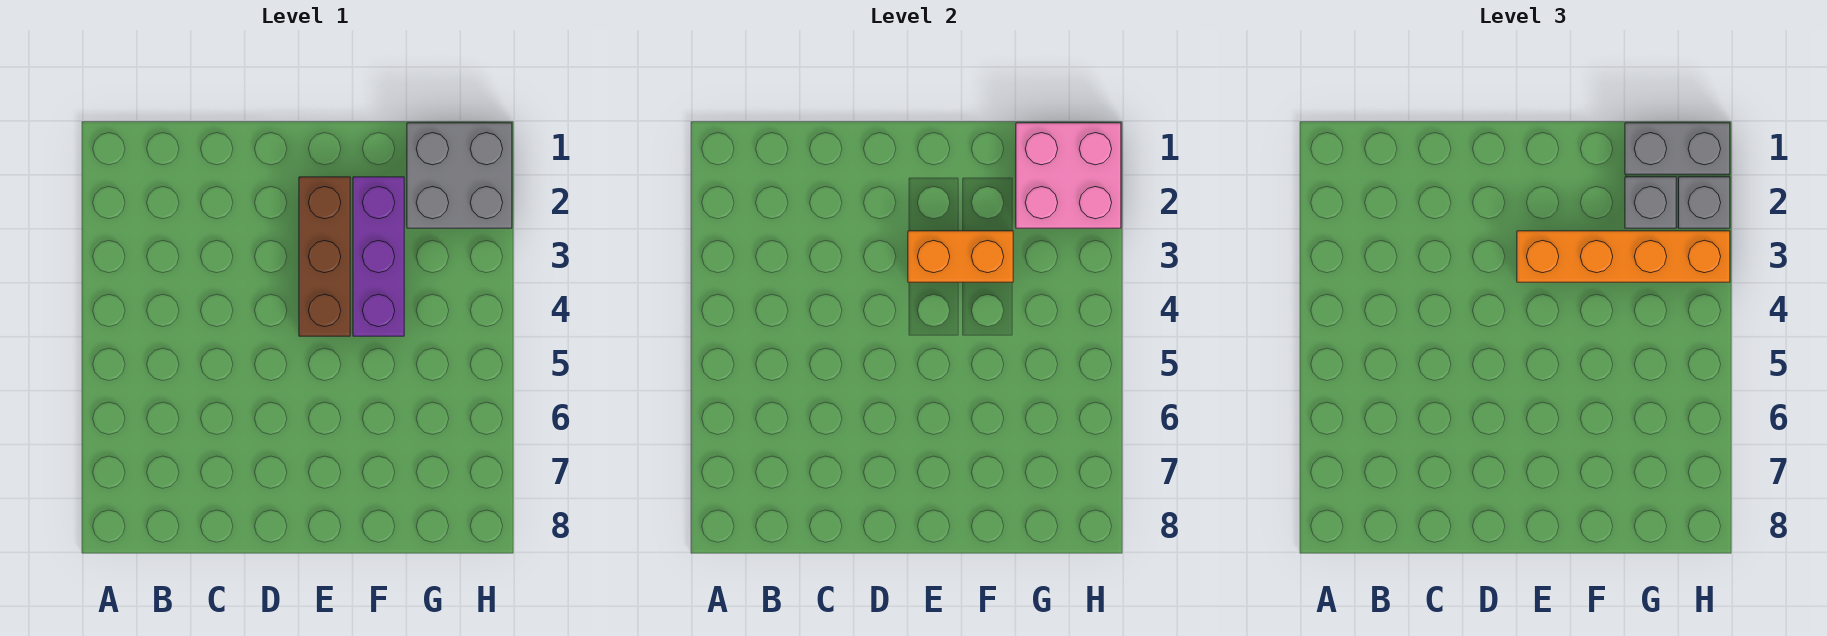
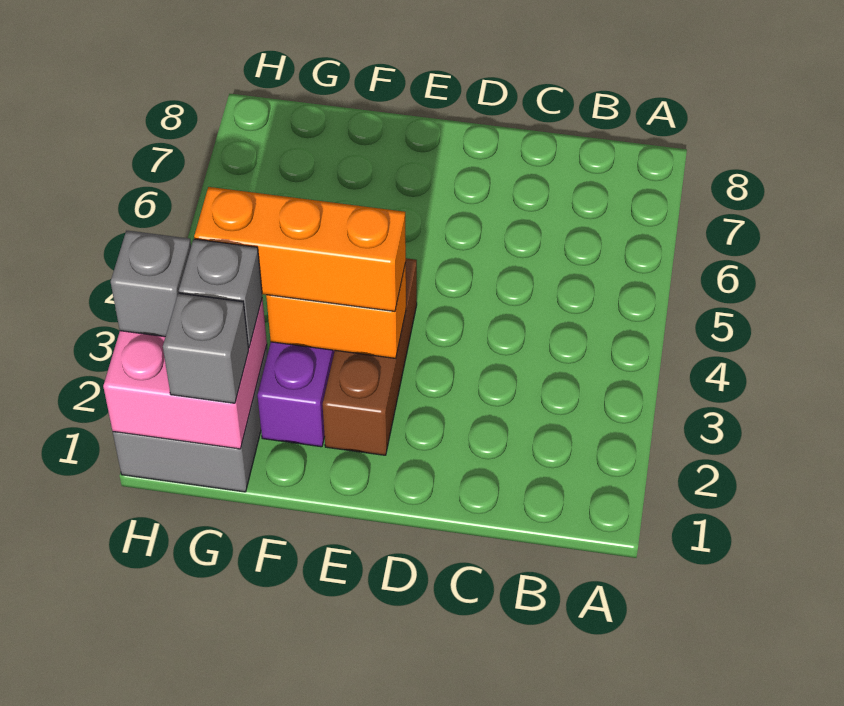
orange brick E3:H3 level 3 -> orange brick E3:G3 level 3
grey brick G1:H1 level 3 -> grey brick G1 level 3

